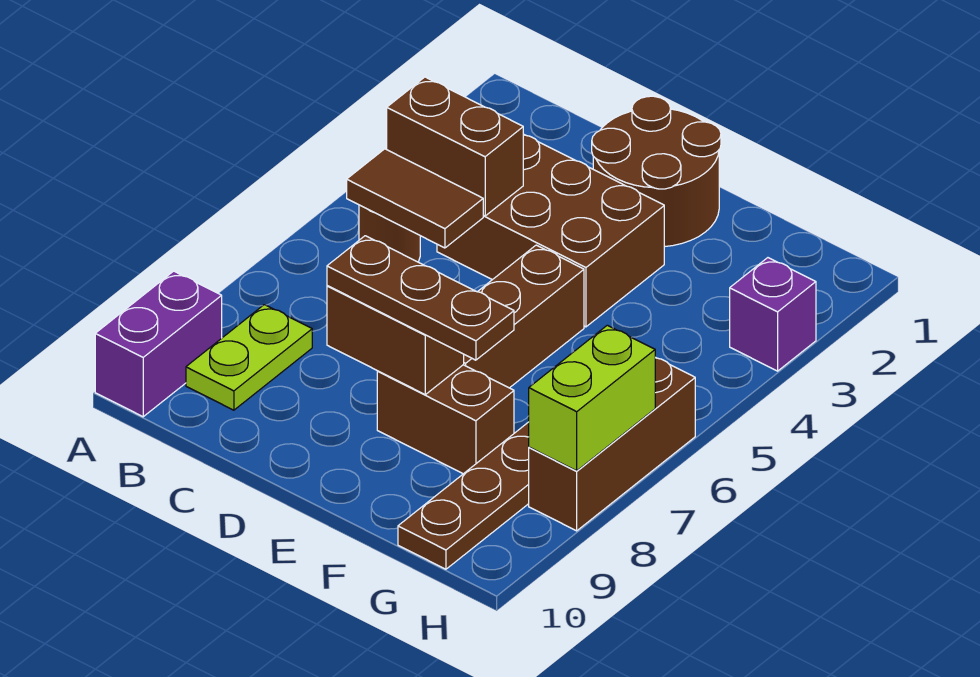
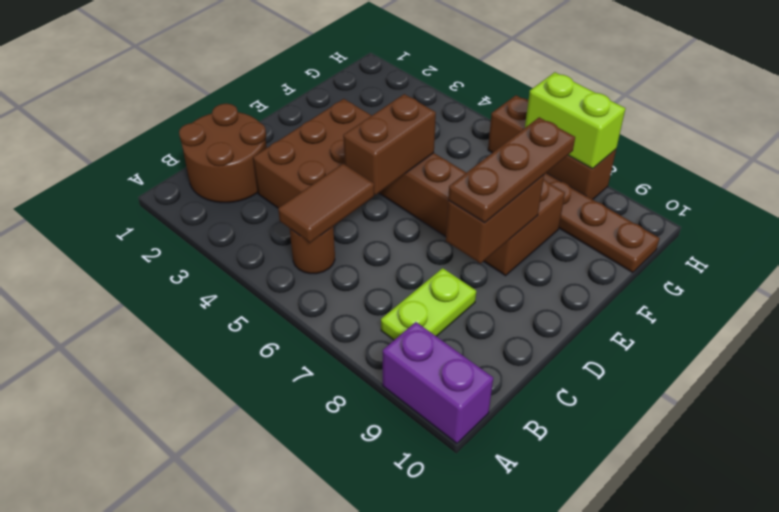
brown brick B4:C4 level 2 -> brown brick D5:E5 level 2
lime plate B8:B9 level 1 -> lime plate B8:C8 level 1
brown round brick D1:E2 level 1 -> brown round brick B1:C2 level 1
purple brick H3 level 1 -> none

